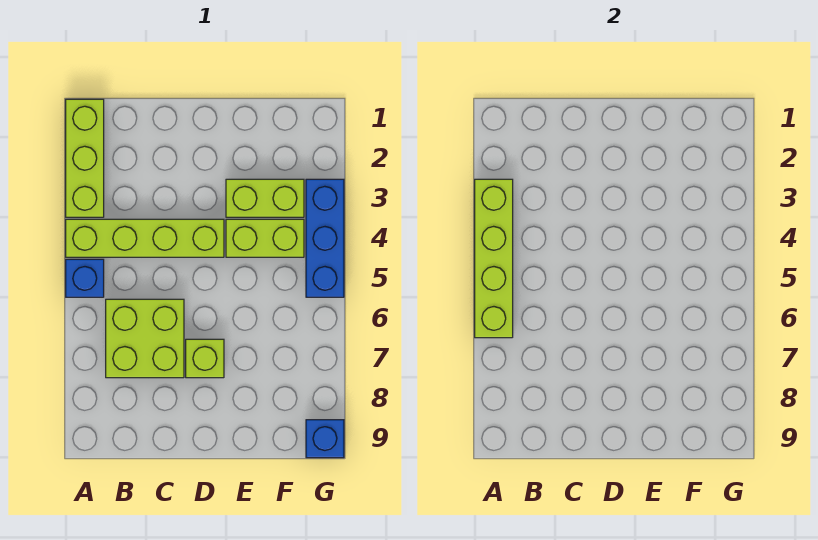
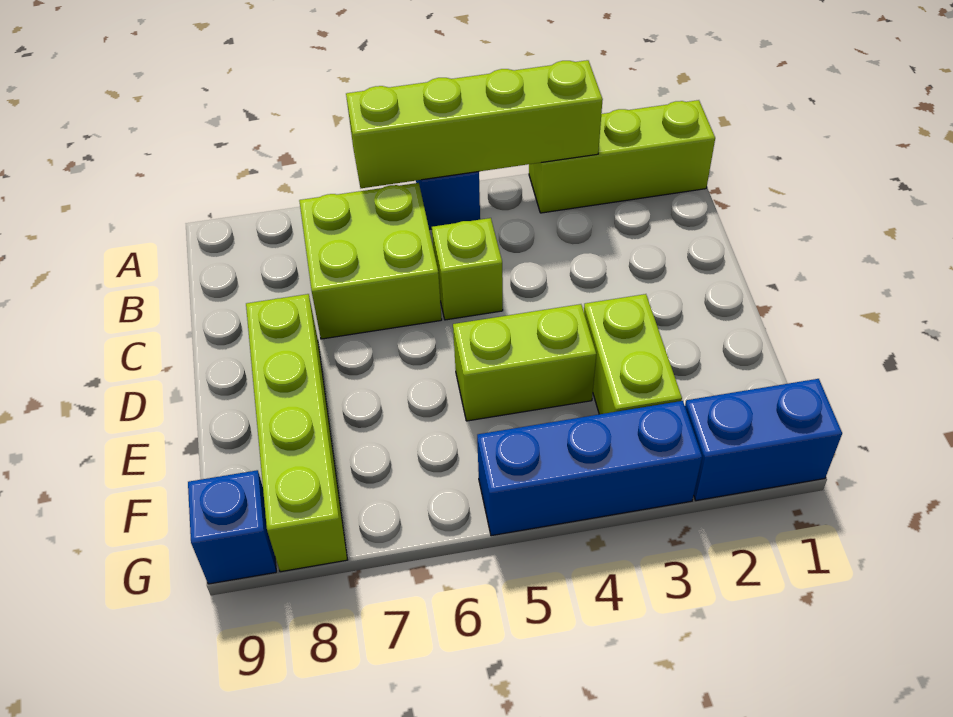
lime brick A4:D4 level 1 -> lime brick D8:G8 level 1
lime brick D7 level 1 -> lime brick C5 level 1
lime brick E4:F4 level 1 -> lime brick E4:E5 level 1
none -> blue brick G1:G2 level 1

